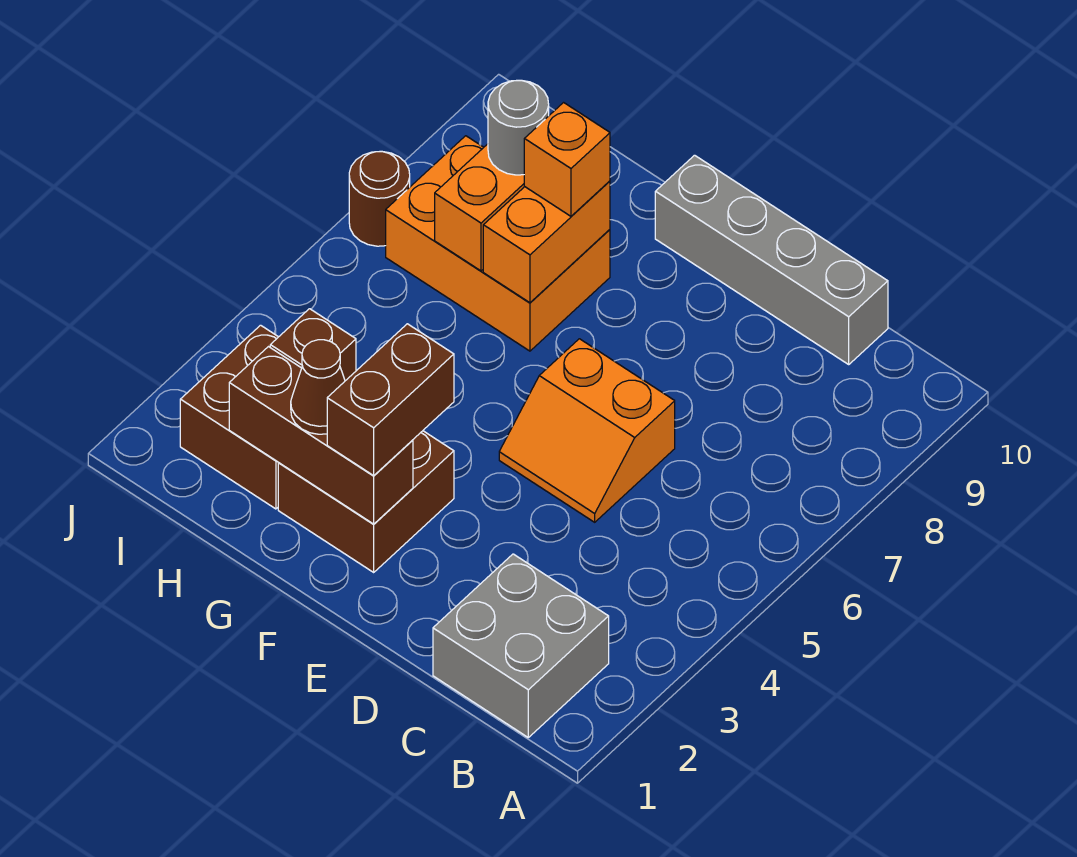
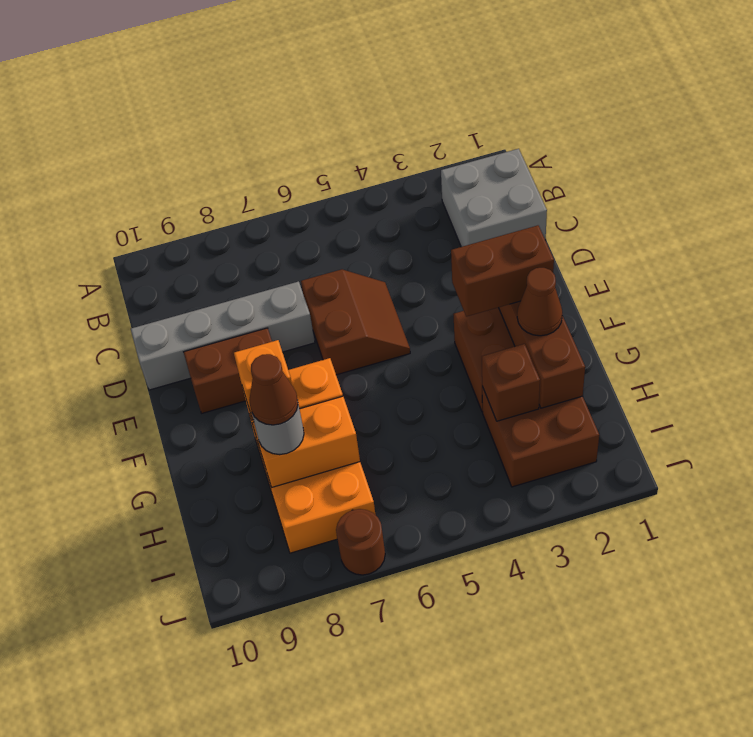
grey brick C10:F10 level 1 -> grey brick D7:D10 level 1
orange slope D5:E6 level 1 top 6 -> brown slope D5:E6 level 1 top 6
none -> brown brick E8:E9 level 1
none -> brown cone H8 level 4

